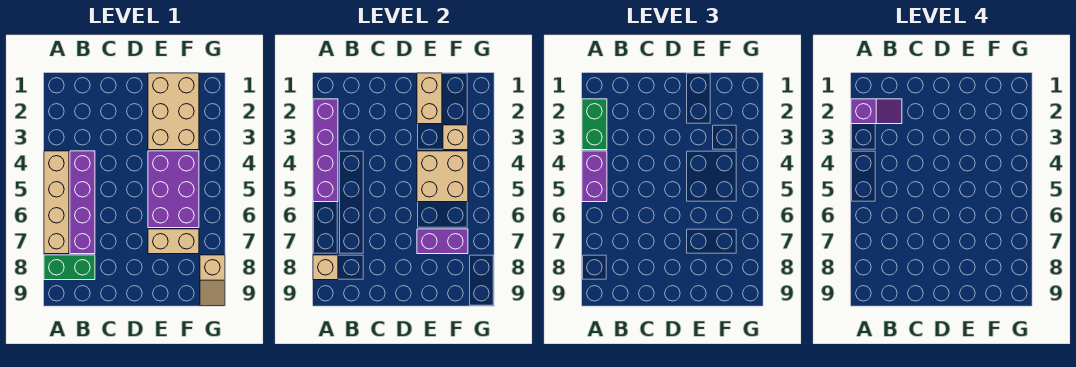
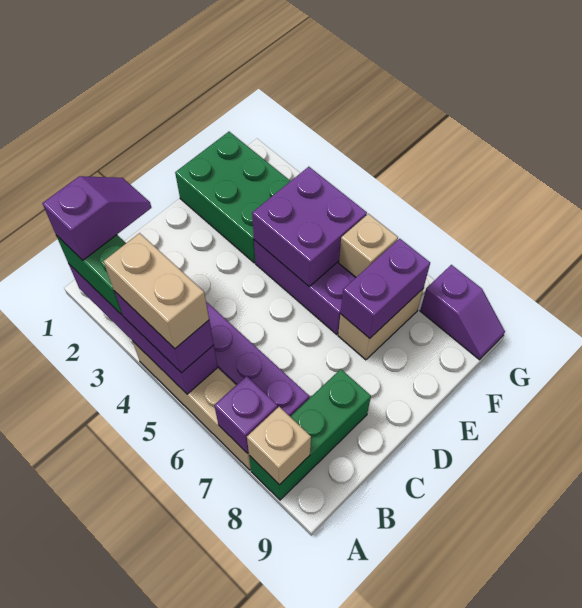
none -> purple brick A7 level 2
green brick A8:B8 level 1 -> green brick A8:C8 level 1
tan brick E1:F3 level 1 -> green brick E1:F3 level 1
tan brick E1:E2 level 2 -> tan brick A4:A5 level 4
tan brick E4:F5 level 2 -> purple brick E4:F5 level 2
tan brick F3 level 2 -> tan brick F6 level 2
tan slope G8:G9 level 1 top 8 -> purple slope G8:G9 level 1 top 8

